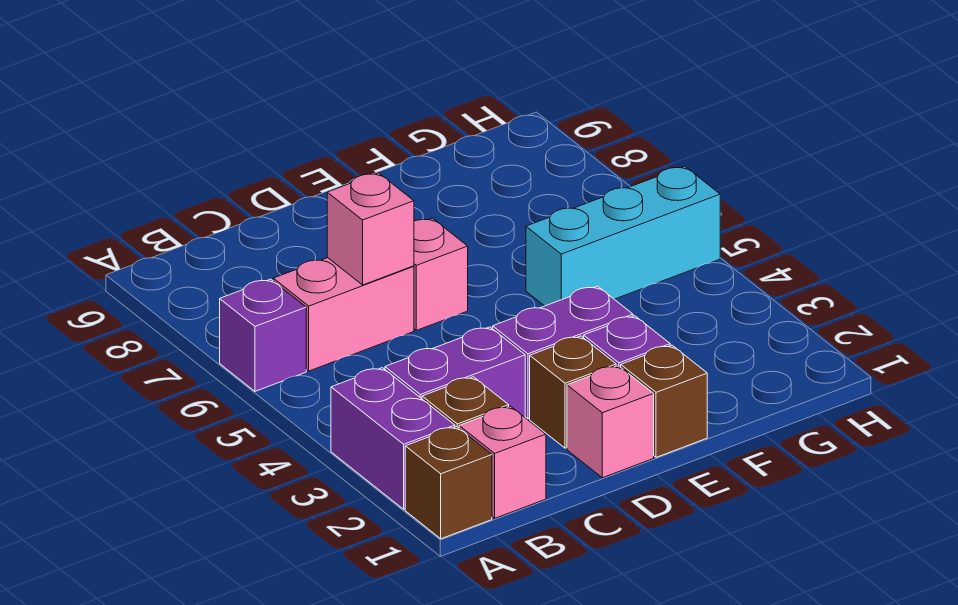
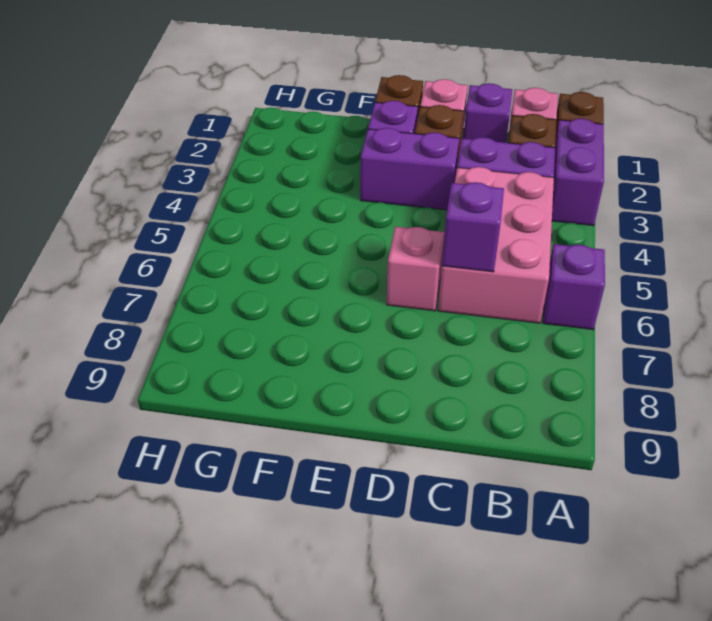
pink brick B6:C6 level 1 -> pink brick B4:C6 level 1
none -> purple brick C1 level 1
pink brick C6 level 2 -> purple brick C6 level 2
cyan brick F5:H5 level 1 -> none

